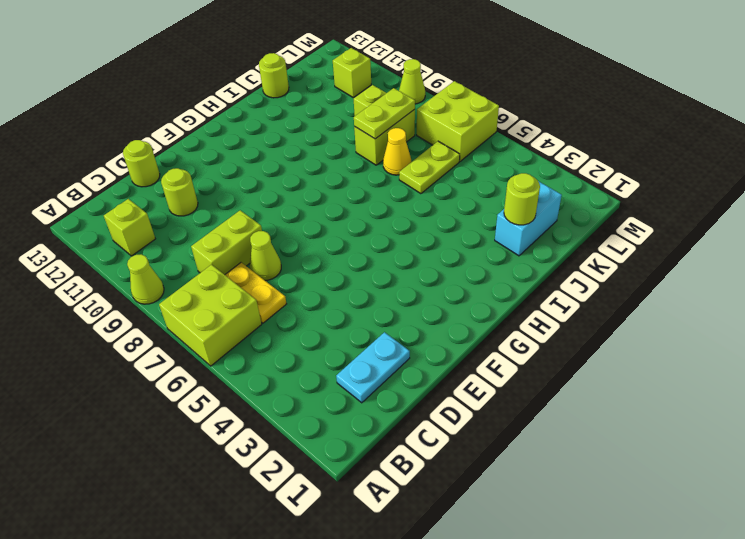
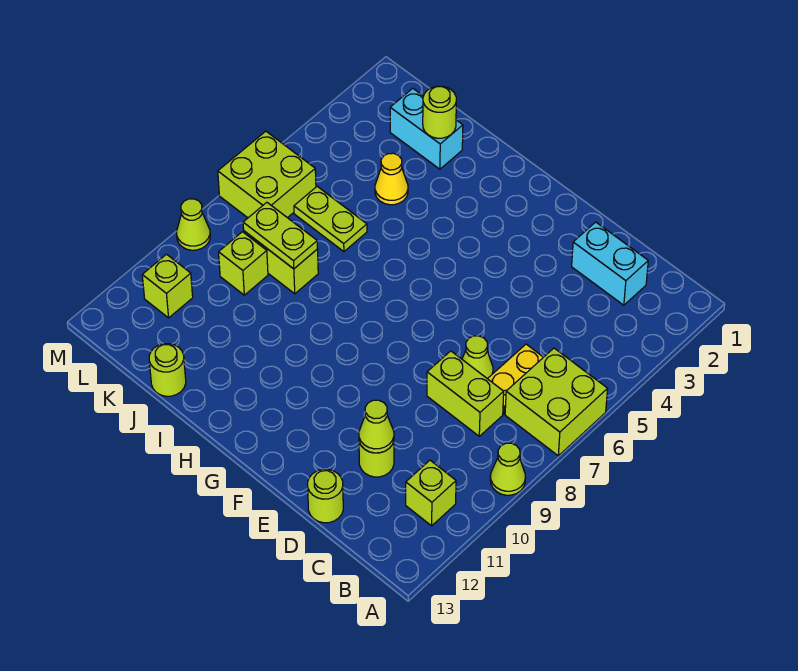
cyan plate C2:D2 level 1 -> cyan brick C2:D2 level 1
none -> lime cone D11 level 2
yellow cone J7 level 1 -> yellow cone J4 level 1

